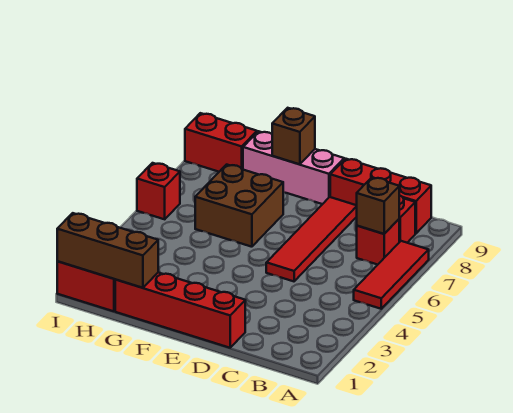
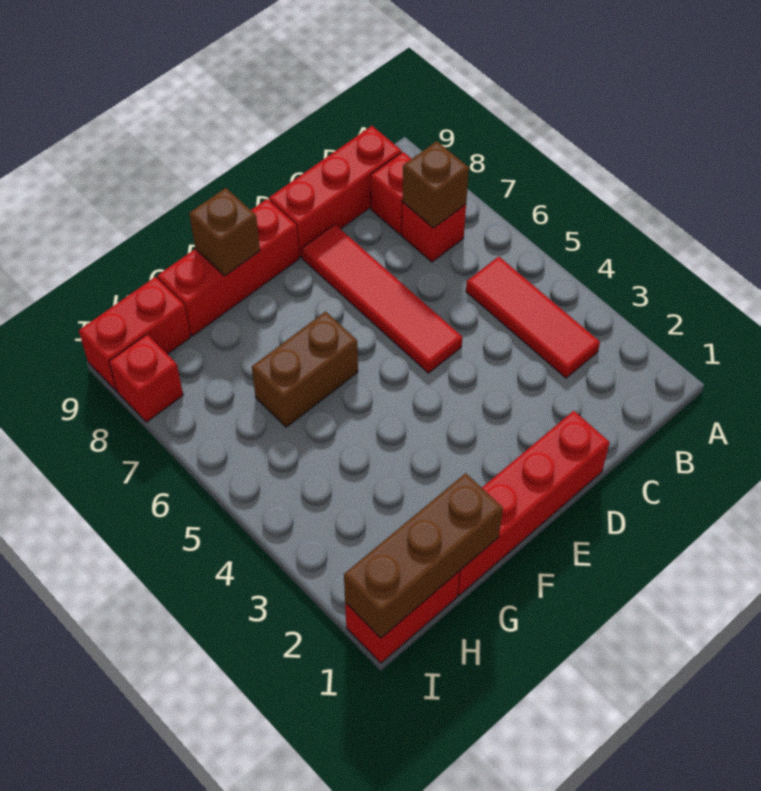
red tile A5:A7 level 1 -> red tile B3:B5 level 1
pink brick E9:G9 level 1 -> red brick E9:G9 level 1
brown brick F6:G7 level 1 -> brown brick F6:G6 level 1
red brick I6 level 1 -> red brick I8 level 1

